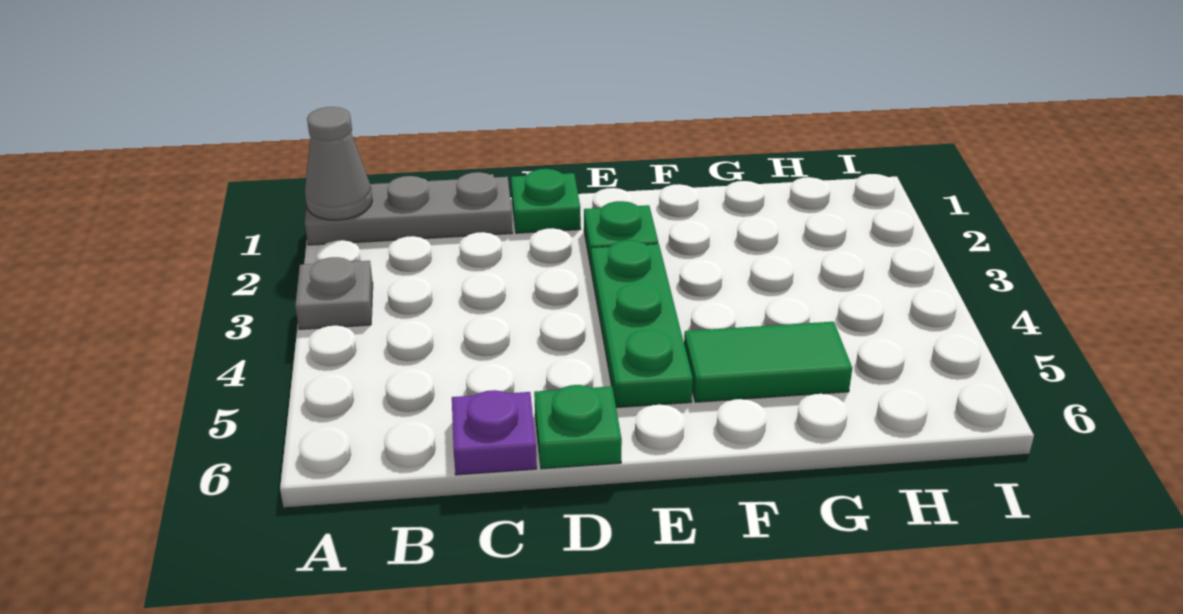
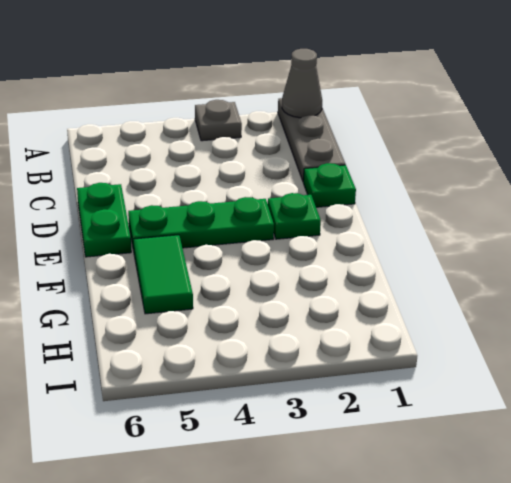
purple plate C6 level 1 -> none
green plate D6 level 1 -> green plate D6:E6 level 1

